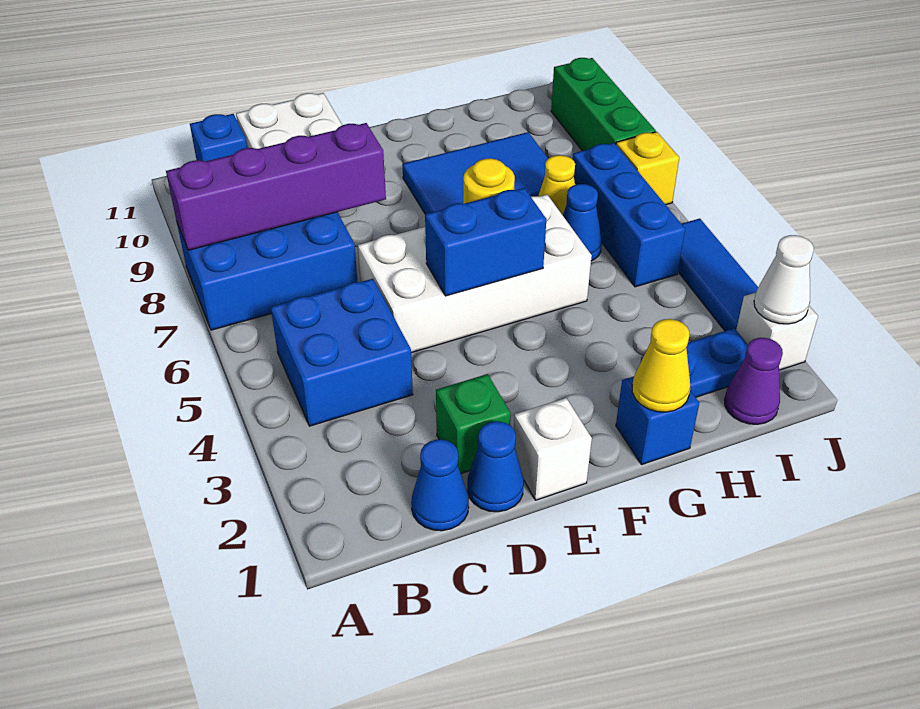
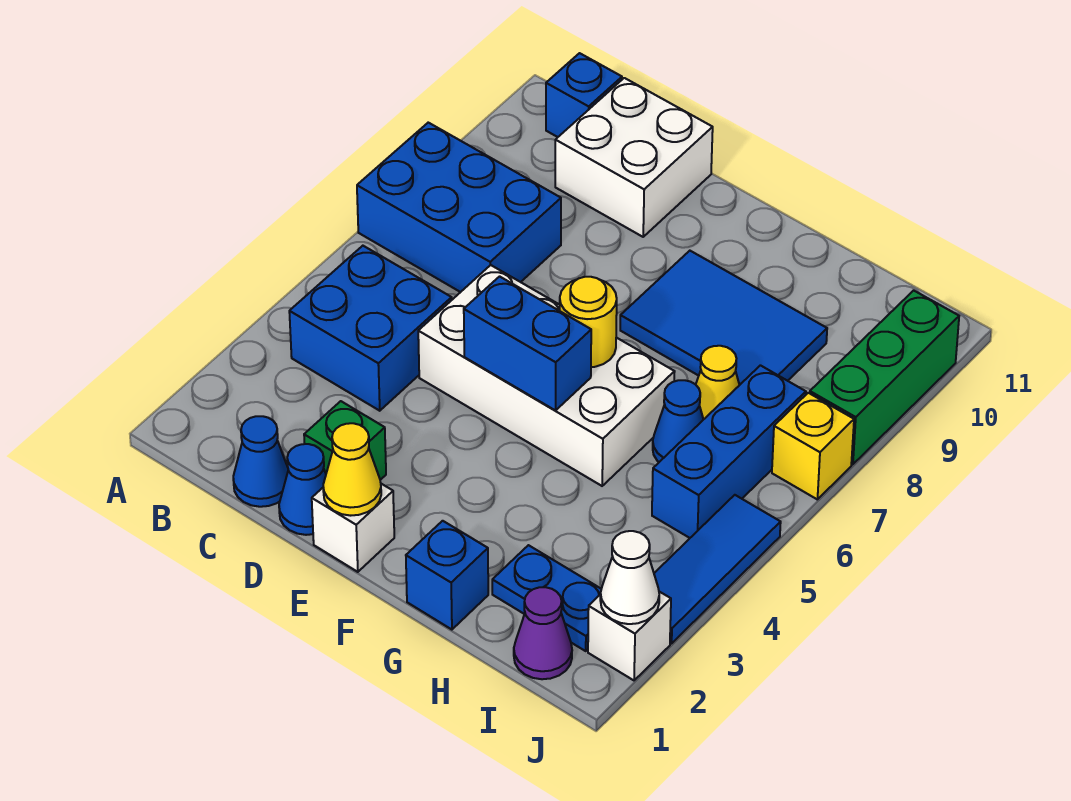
purple brick A8:D8 level 2 -> none
yellow cone G1 level 2 -> yellow cone E1 level 2

